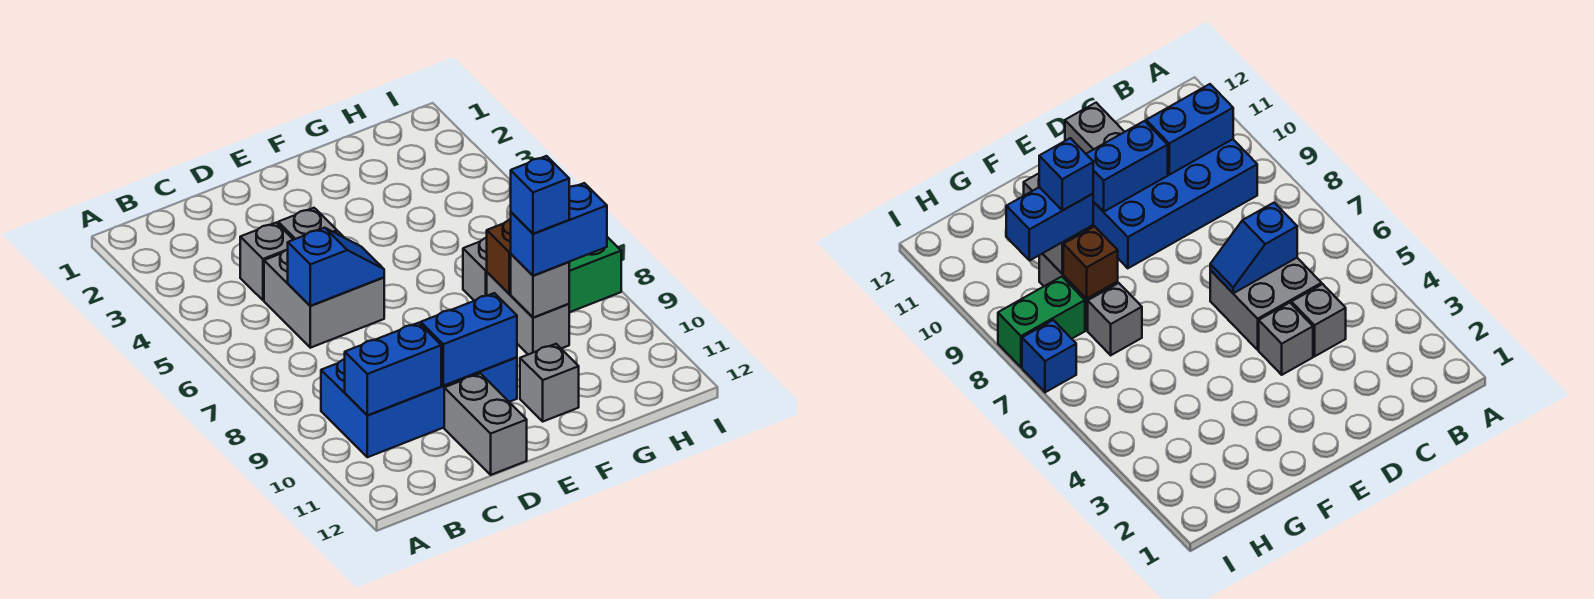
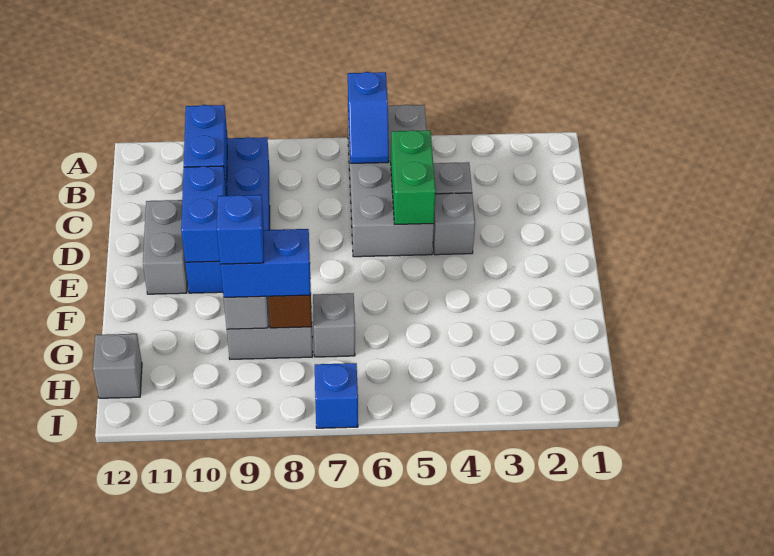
grey brick C5:D6 level 1 -> grey brick A5:D6 level 1
blue slope C6:D6 level 2 top C -> blue slope A6:B6 level 2 top A
grey brick D11:D12 level 1 -> grey brick D11:E11 level 1
grey brick F11 level 1 -> grey brick H12 level 1
blue brick G9:H9 level 3 -> blue brick G8:G9 level 3
green brick H8:I8 level 1 -> green brick C5:D5 level 2

